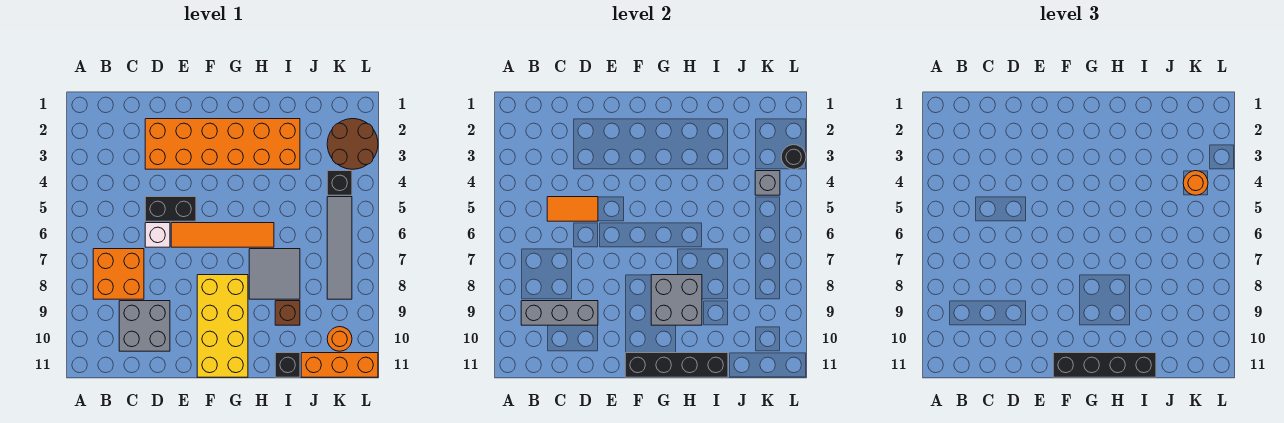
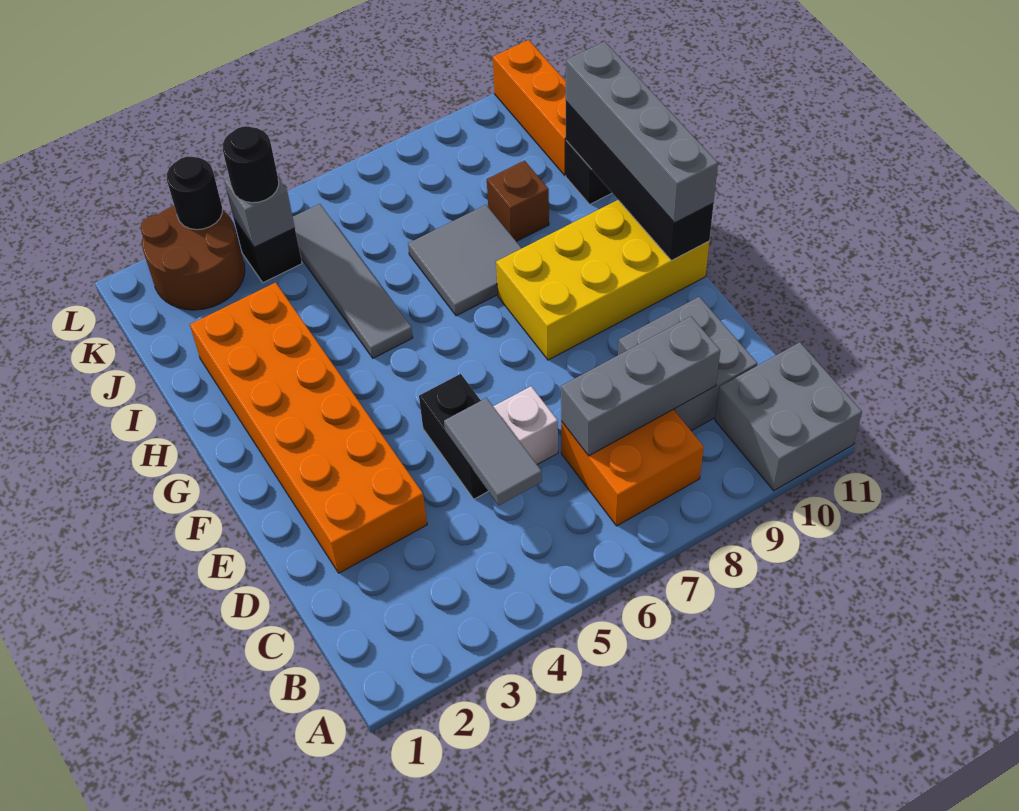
grey brick B9:D9 level 2 -> grey brick C7:C9 level 2
orange tile C5:D5 level 2 -> grey tile C5:D5 level 2
orange tile E6:H6 level 1 -> none
black brick F11:I11 level 3 -> grey brick F11:I11 level 3
grey brick G8:H9 level 2 -> grey brick A10:B11 level 1
orange round brick K4 level 3 -> black round brick K4 level 3
grey tile K5:K8 level 1 -> grey tile H5:K5 level 1
orange round brick K10 level 1 -> none

